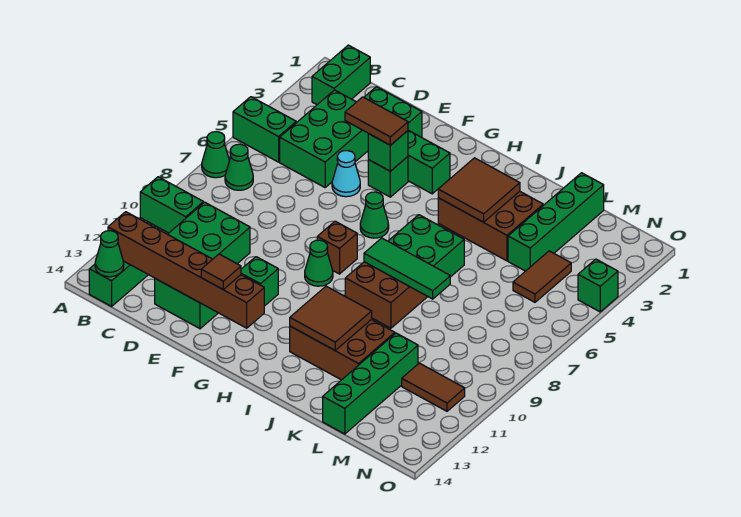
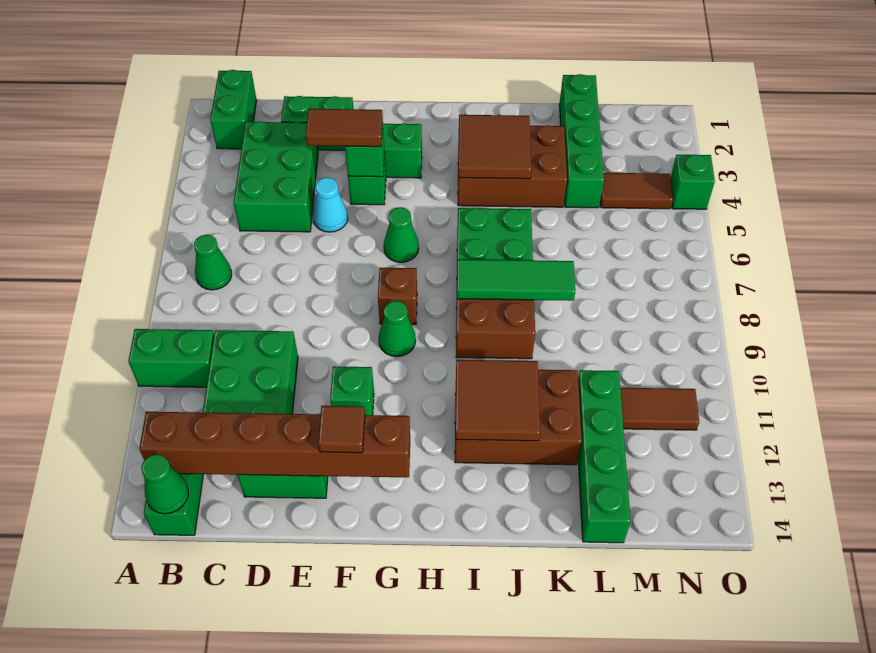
green brick A5:B5 level 1 -> none
green cone A7 level 1 -> none
brown tile M4:M5 level 1 -> brown tile M4:N4 level 1

